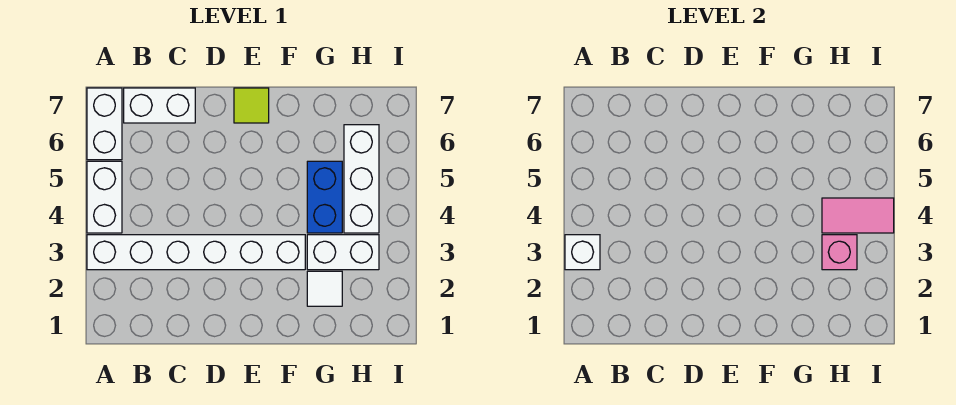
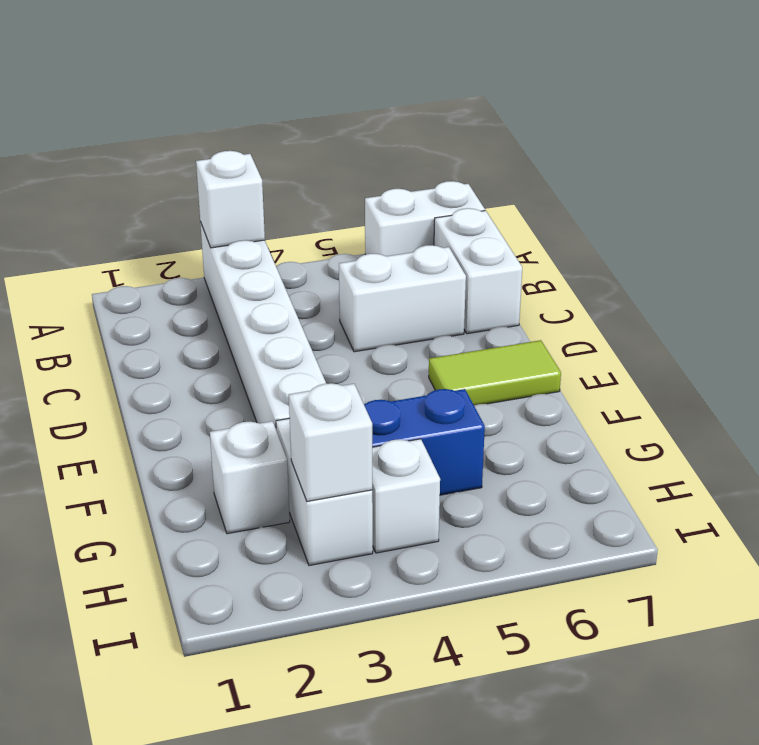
white brick A4:A5 level 1 -> white brick C5:C6 level 1
lime tile E7 level 1 -> lime tile E6:E7 level 1
white tile G2 level 1 -> white brick G2 level 1
pink brick H3 level 2 -> white brick H3 level 2
white brick H4:H6 level 1 -> white brick H4 level 1
pink tile H4:I4 level 2 -> none

